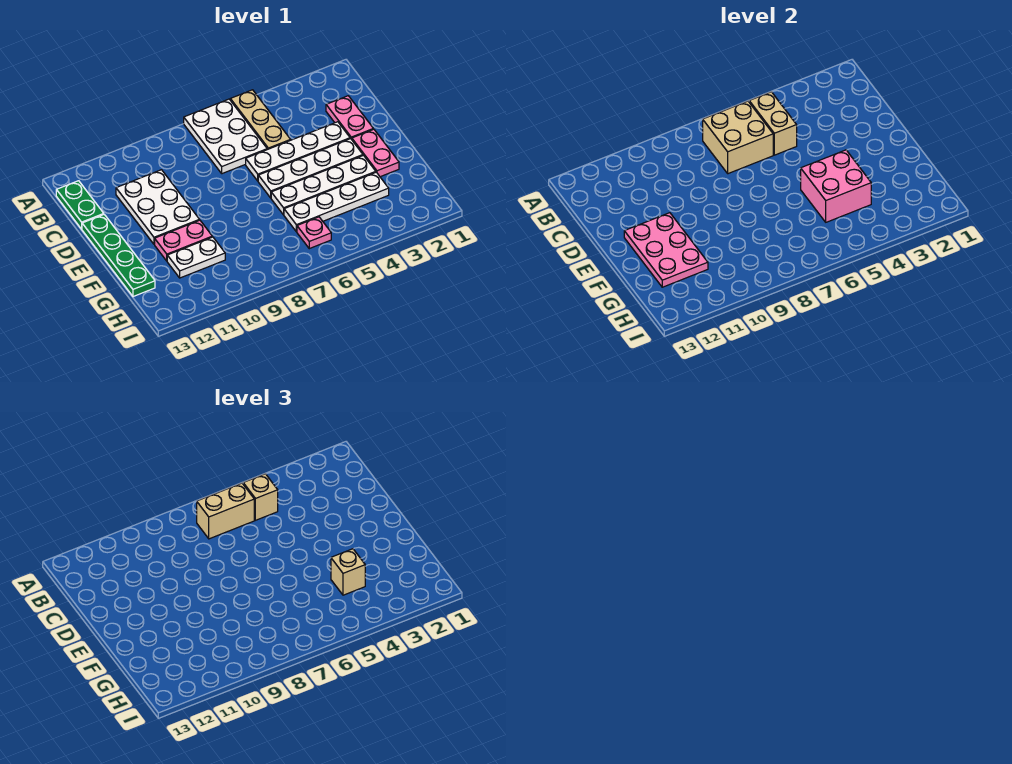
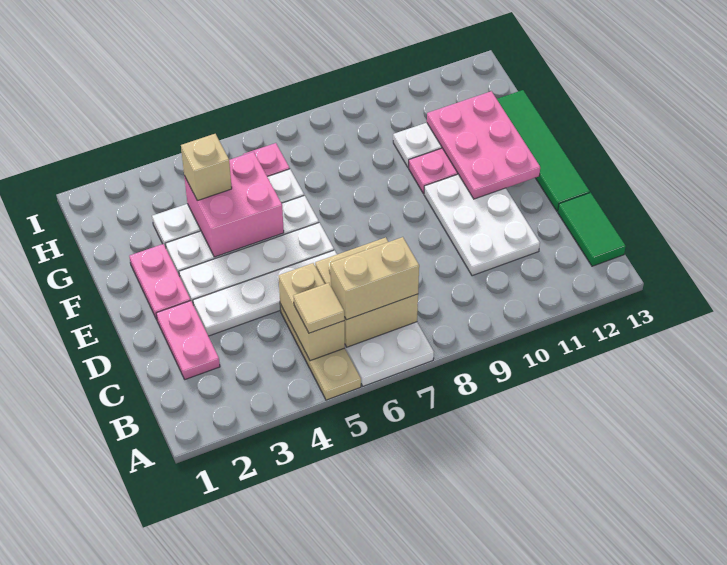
tan brick B5 level 3 -> tan tile B5 level 3
green plate B13:C13 level 1 -> green tile B13:C13 level 1
green plate D13:G13 level 1 -> green tile D13:G13 level 1

